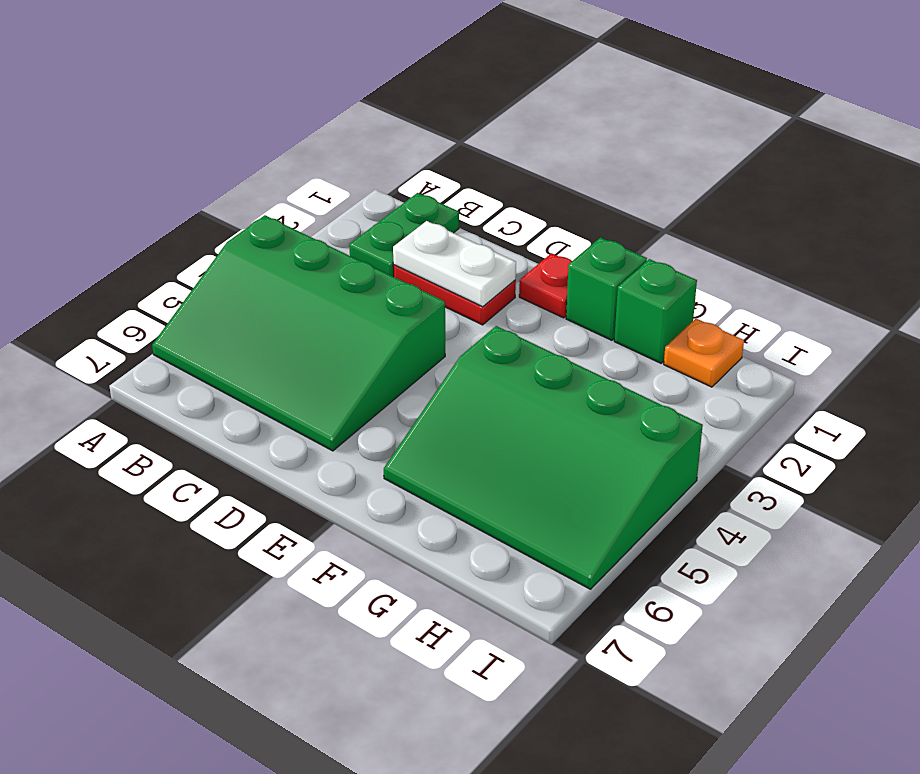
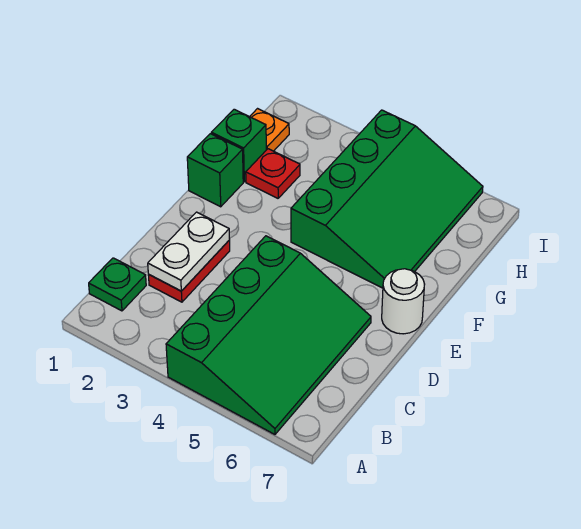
green plate B1:B2 level 1 -> green plate B1 level 1
red plate E1 level 1 -> red plate G2 level 1
none -> white round brick E7 level 1

